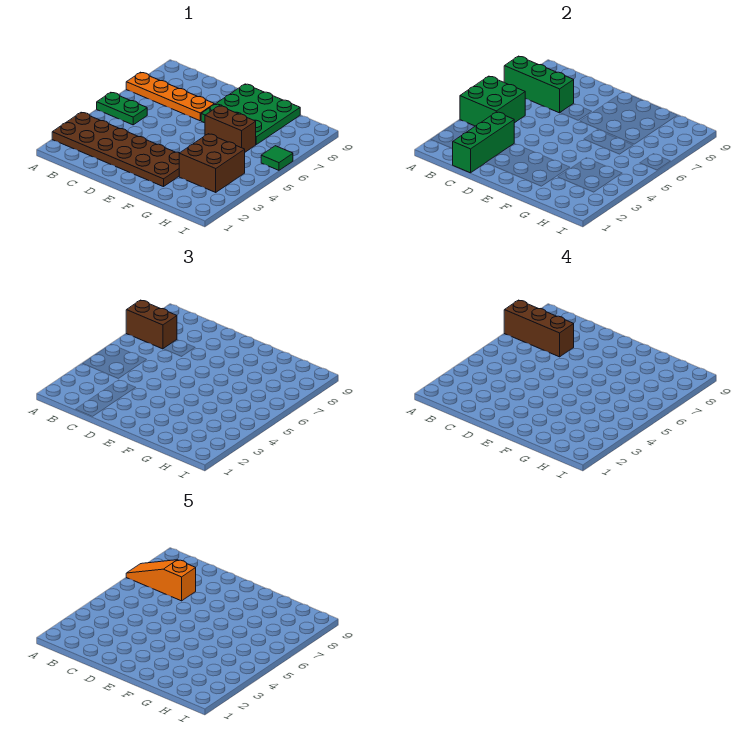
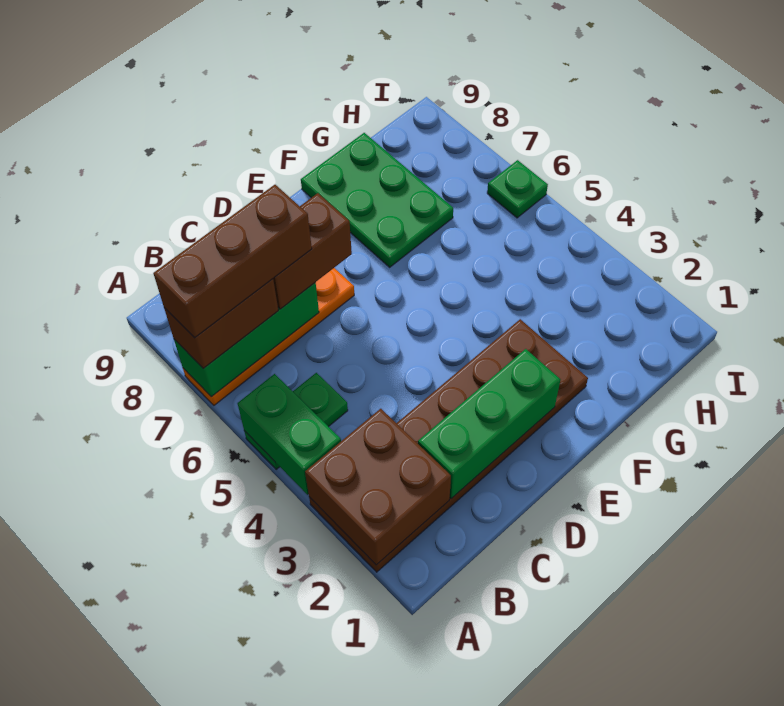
green brick A4:B5 level 2 -> green brick A4:A5 level 2
orange slope A7:C7 level 5 top C -> none
green brick C1:C3 level 2 -> green brick C2:E2 level 2
green plate E7:G9 level 1 -> green plate F7:G9 level 1
brown brick F6:G6 level 1 -> brown brick C7:D7 level 3
brown brick G3:H4 level 1 -> brown brick A2:B3 level 2
green tile I6 level 1 -> green plate I6 level 1

